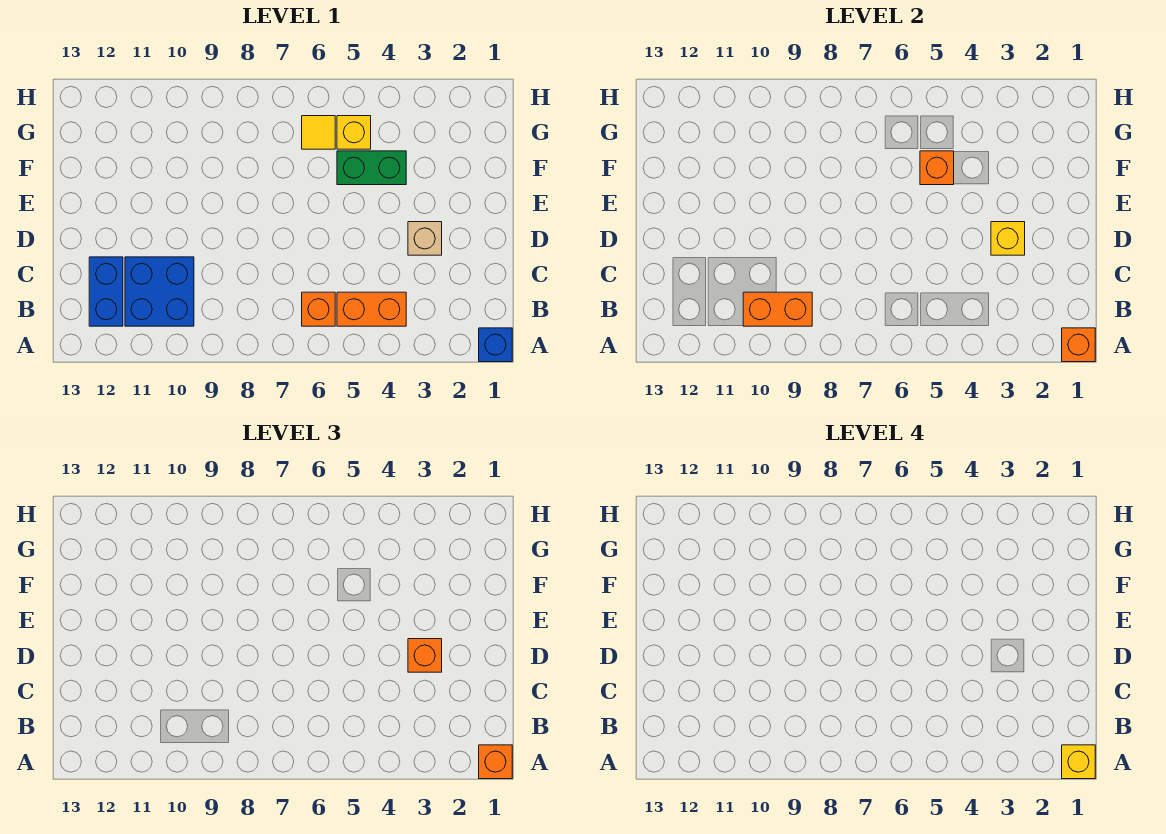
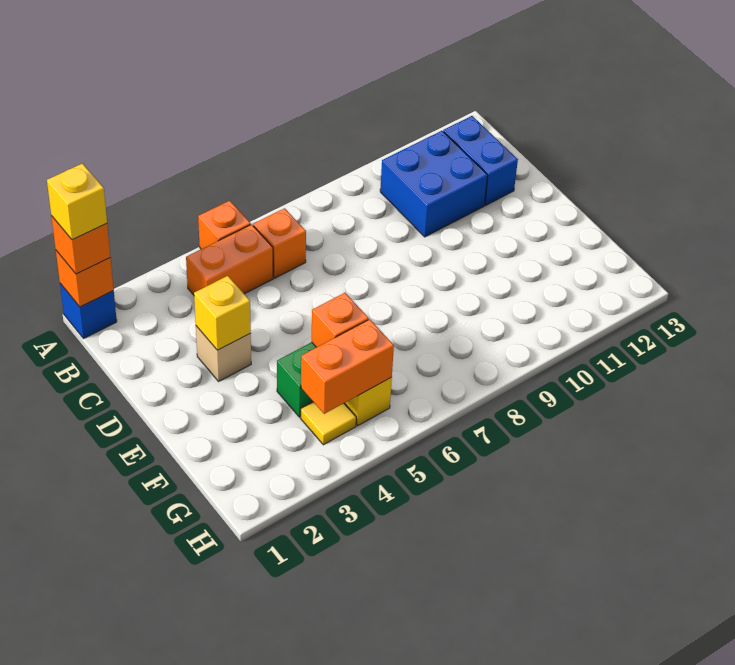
orange brick B9:B10 level 2 -> orange brick G4:G5 level 2
orange brick D3 level 3 -> orange brick A5 level 1
yellow tile G6 level 1 -> yellow tile G4 level 1

